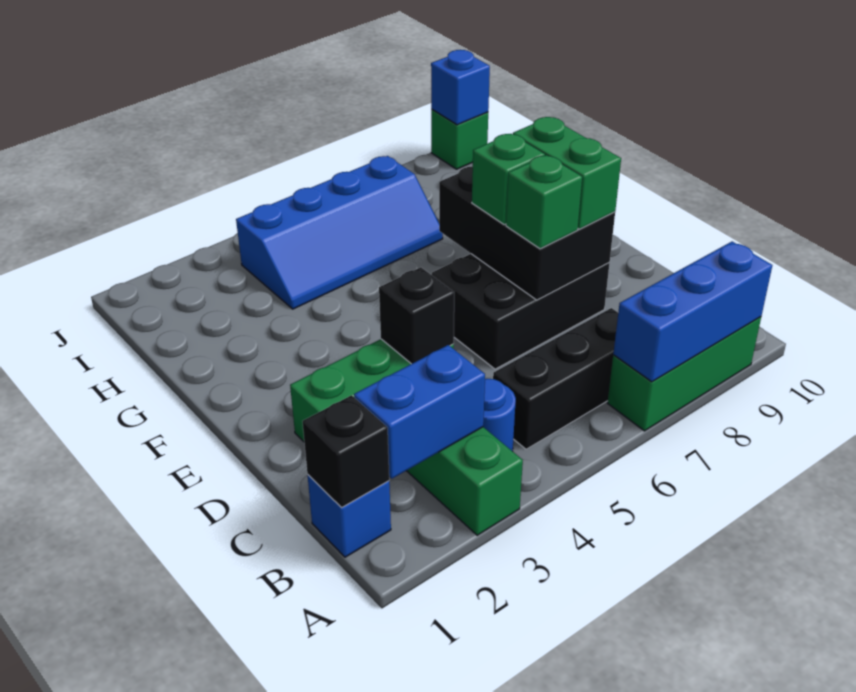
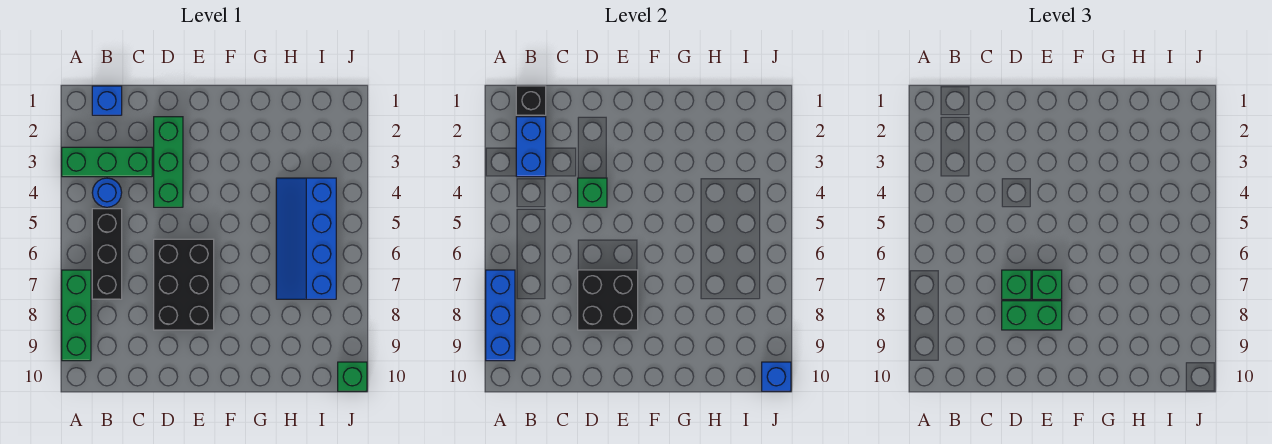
black brick D4 level 2 -> green brick D4 level 2
black brick D7:F8 level 2 -> black brick D7:E8 level 2

